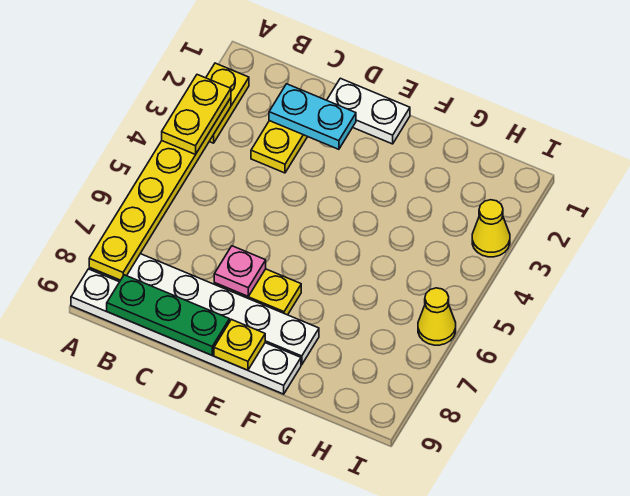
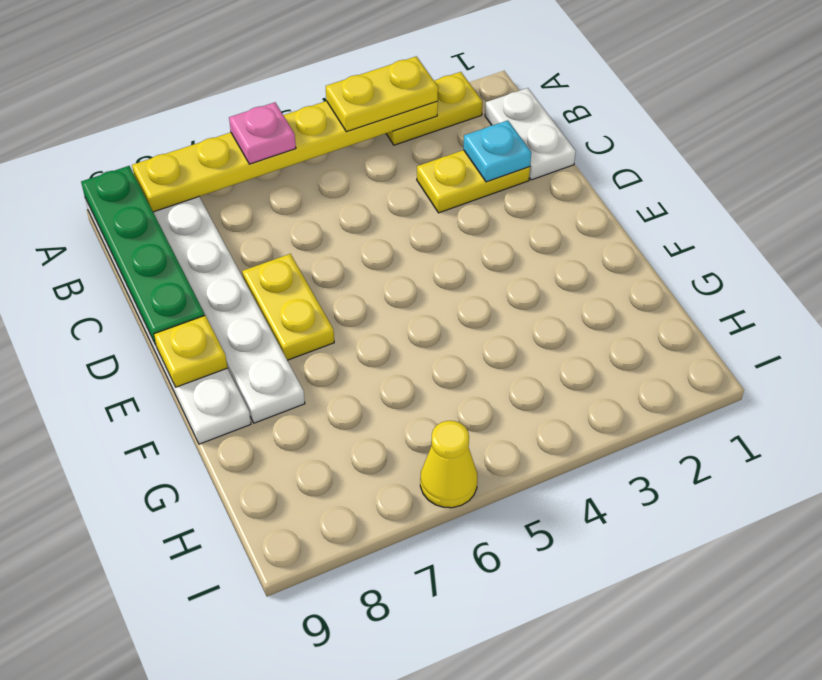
green plate B9:D9 level 2 -> green plate A9:D9 level 2
cyan plate C2:D2 level 2 -> cyan plate C2 level 2
white plate D1:E1 level 1 -> white plate B1:C1 level 1
pink plate D7 level 2 -> pink plate A6 level 3
yellow cone I3 level 1 -> none

